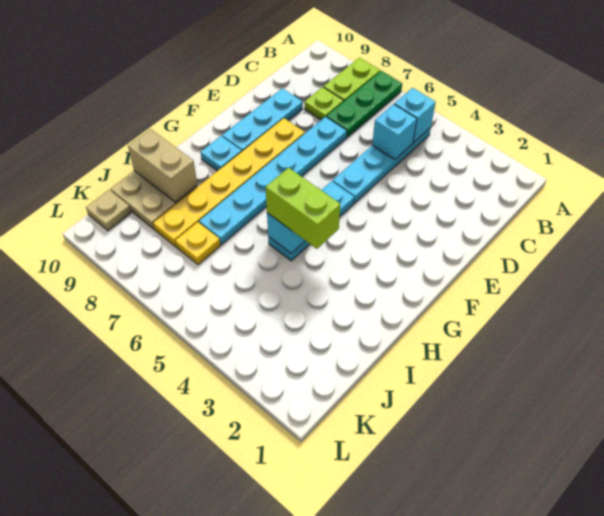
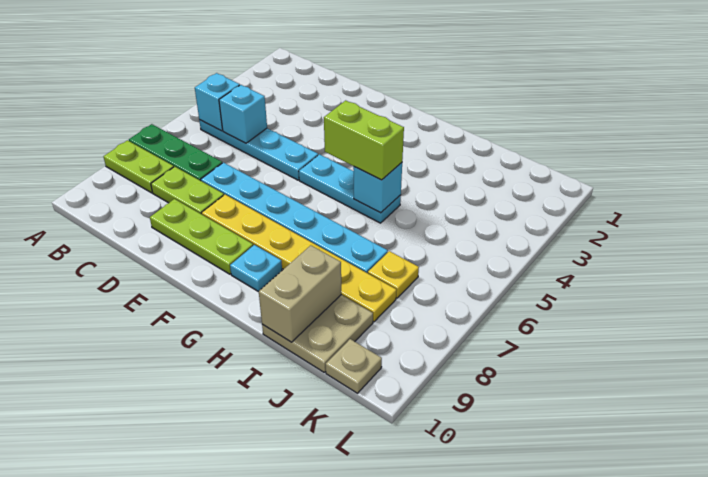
lime plate C8 level 1 -> lime plate C8:D8 level 1
cyan plate D9:F9 level 1 -> lime plate D9:F9 level 1
lime brick H4:H5 level 3 -> lime brick G5:H5 level 3

